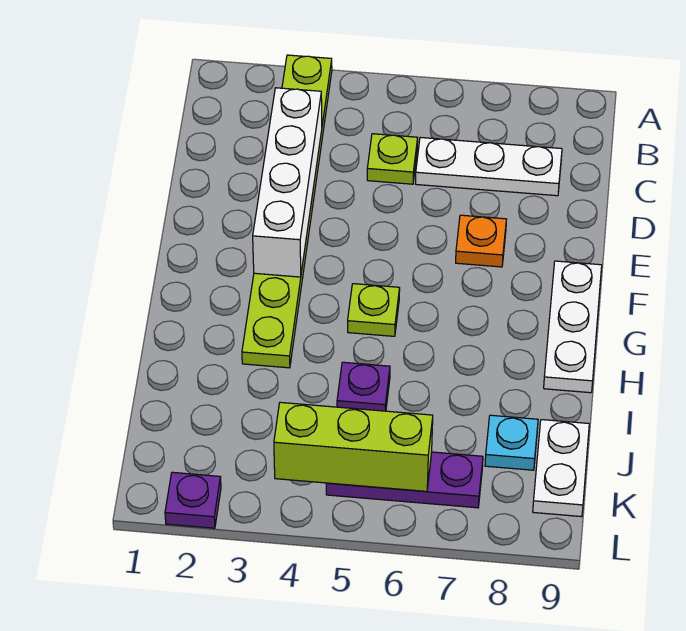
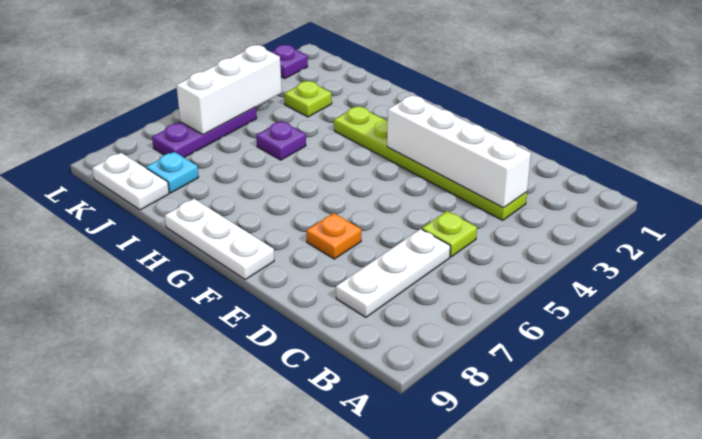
lime plate A3:H3 level 1 -> lime plate C3:H3 level 1
lime plate G5 level 1 -> lime plate J3 level 1
lime brick K4:K6 level 2 -> white brick K4:K6 level 2

